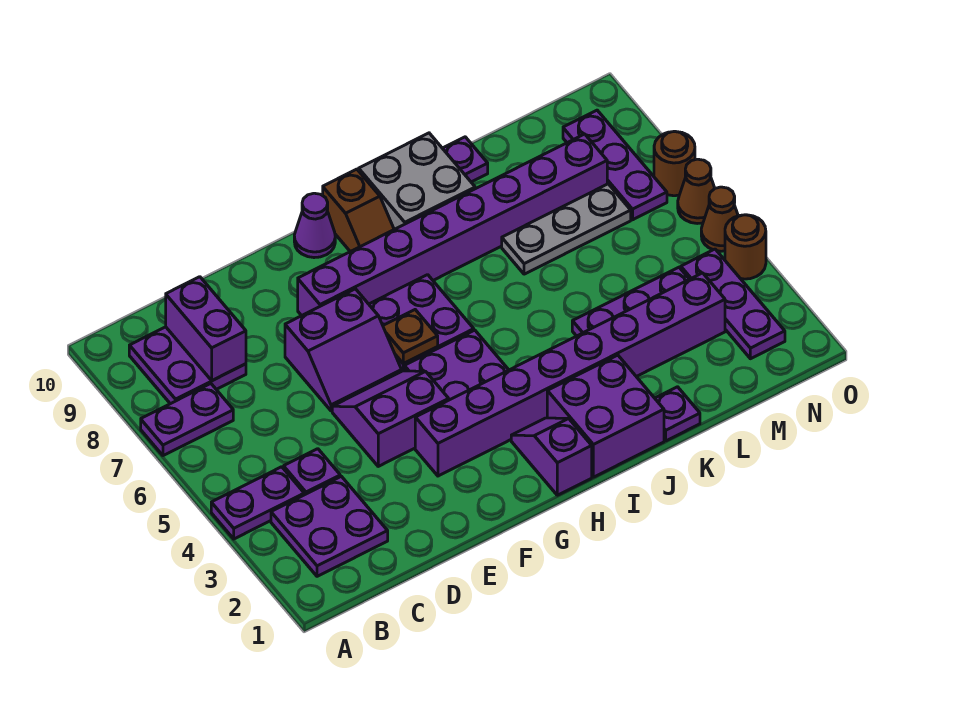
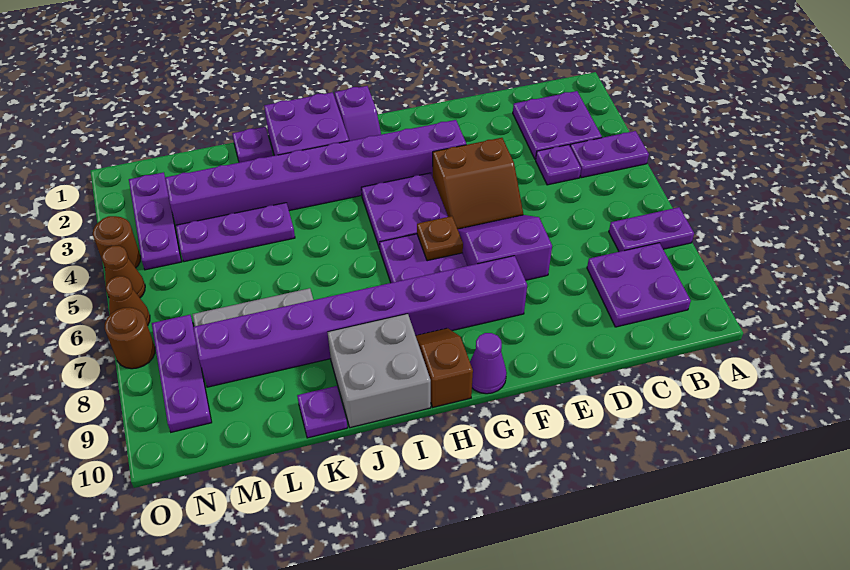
purple brick C8:C9 level 2 -> none
purple slope E4:F5 level 1 top 4 -> brown slope E4:F5 level 1 top 4

